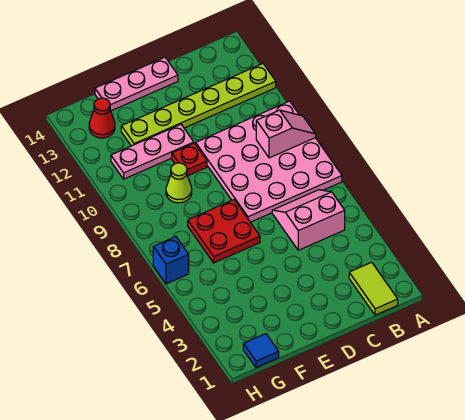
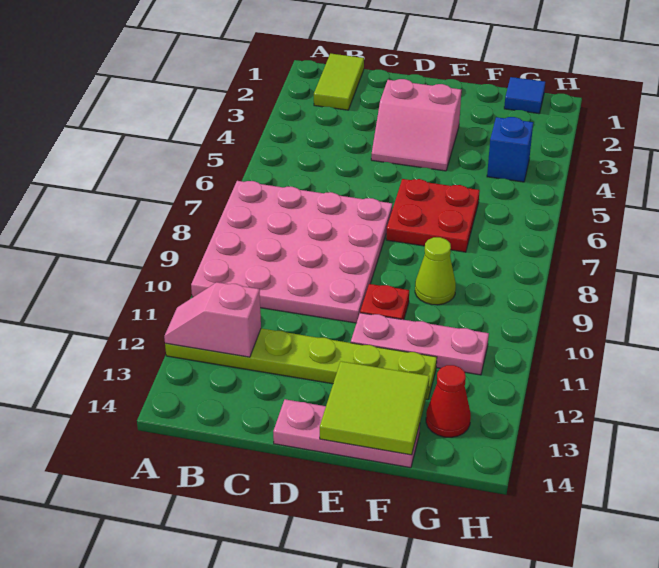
pink slope A9:B9 level 2 top B -> pink slope A12:B12 level 2 top B
pink slope B5:C6 level 1 top 5 -> pink slope D3:E4 level 1 top 3
none -> lime tile E13:F14 level 2
blue brick H6 level 1 -> blue brick G4 level 1

